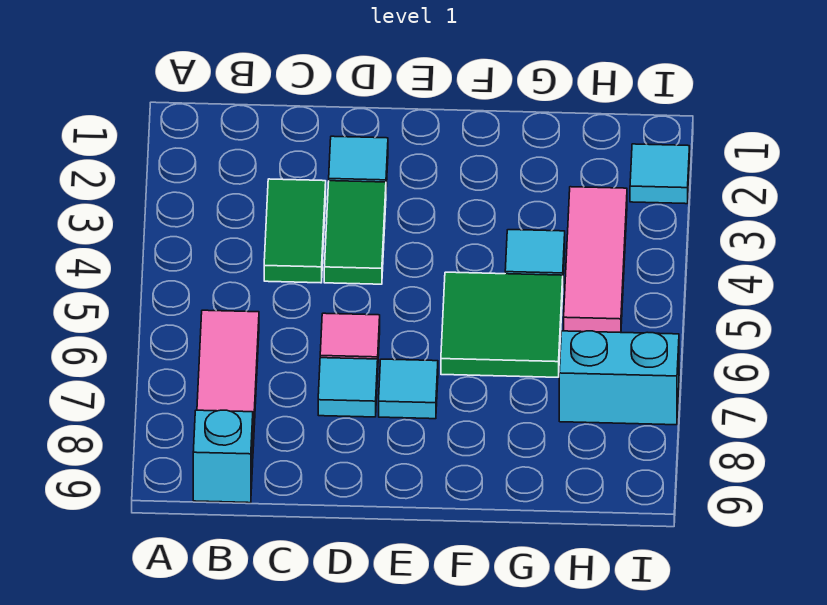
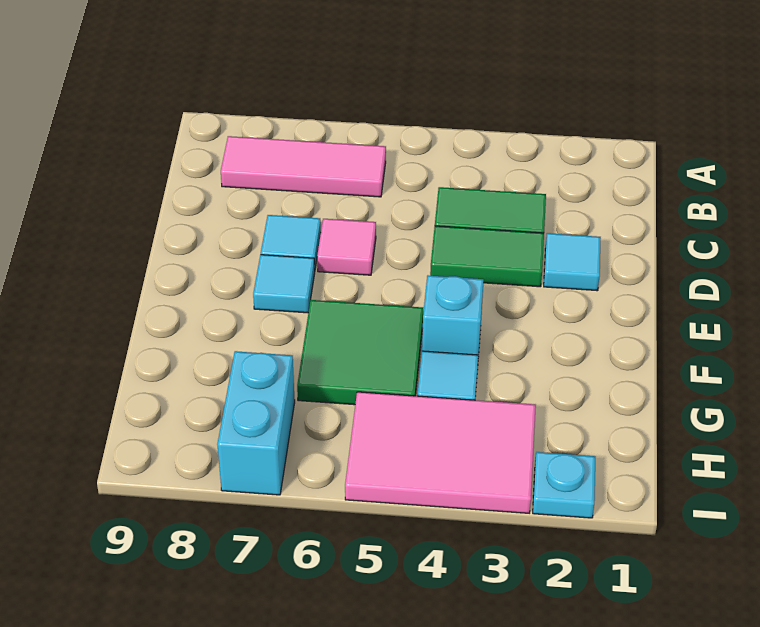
cyan brick B9 level 1 -> cyan brick F4 level 1
pink tile H3:H5 level 1 -> pink tile H3:I5 level 1
cyan tile I2 level 1 -> cyan plate I2 level 1

